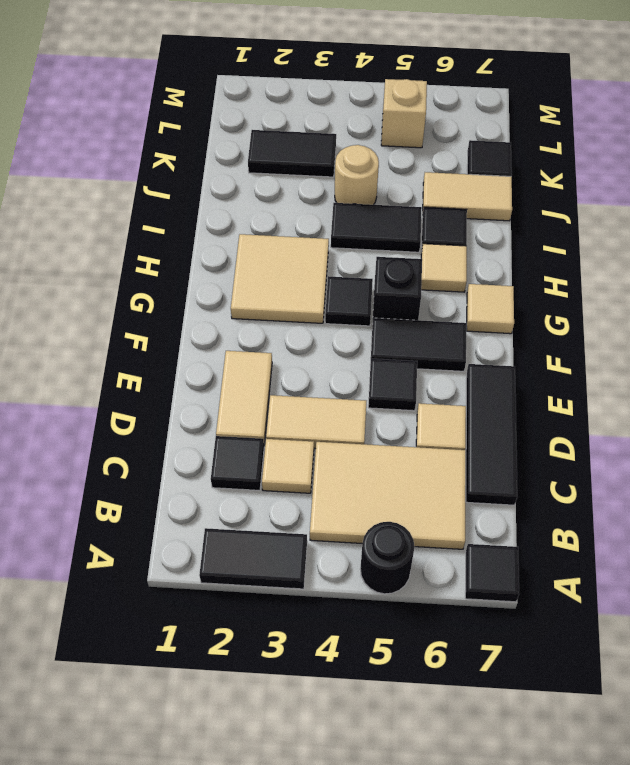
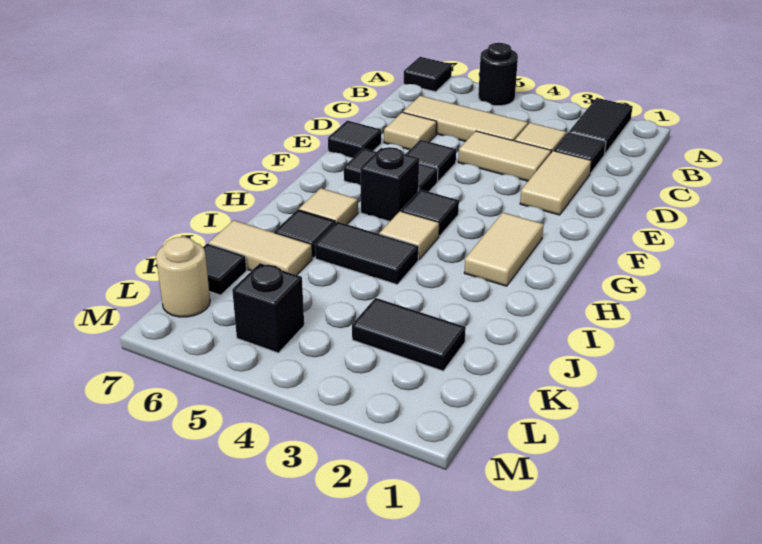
black tile A2:A3 level 1 -> black tile A2:B2 level 1
tan tile B4:C6 level 1 -> tan tile C4:C6 level 1
black tile C7:E7 level 1 -> black tile E7 level 1
tan tile G2:H3 level 1 -> tan tile G2:H2 level 1
tan tile G7 level 1 -> tan tile H4 level 1
tan round brick J4 level 1 -> tan round brick L7 level 1
tan brick L5 level 1 -> black brick L5 level 1

